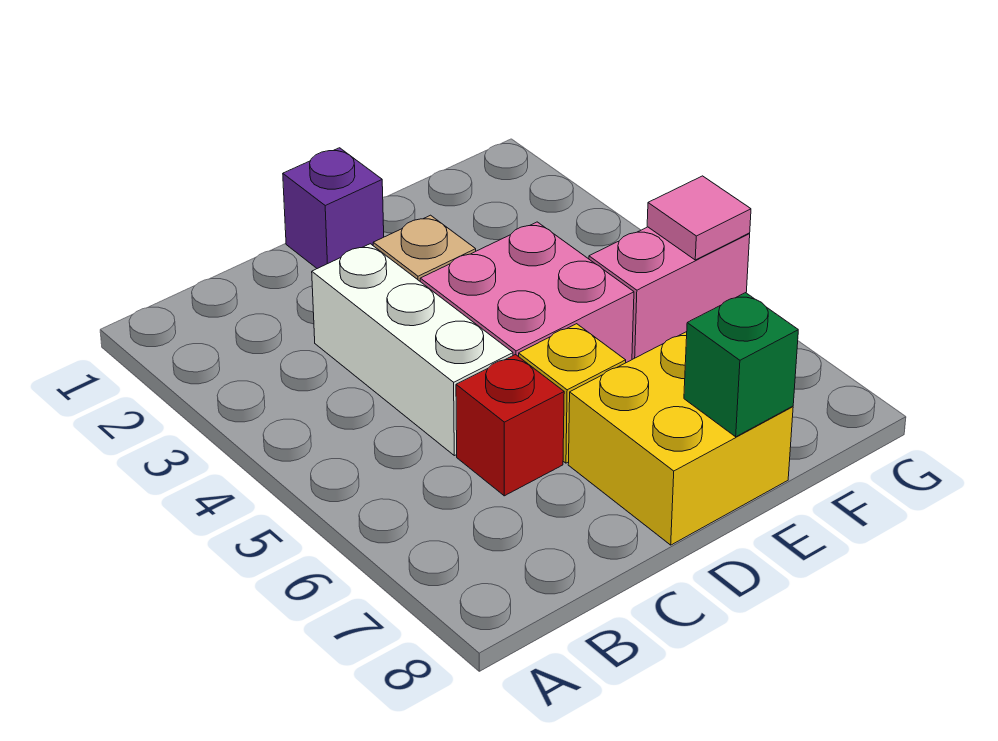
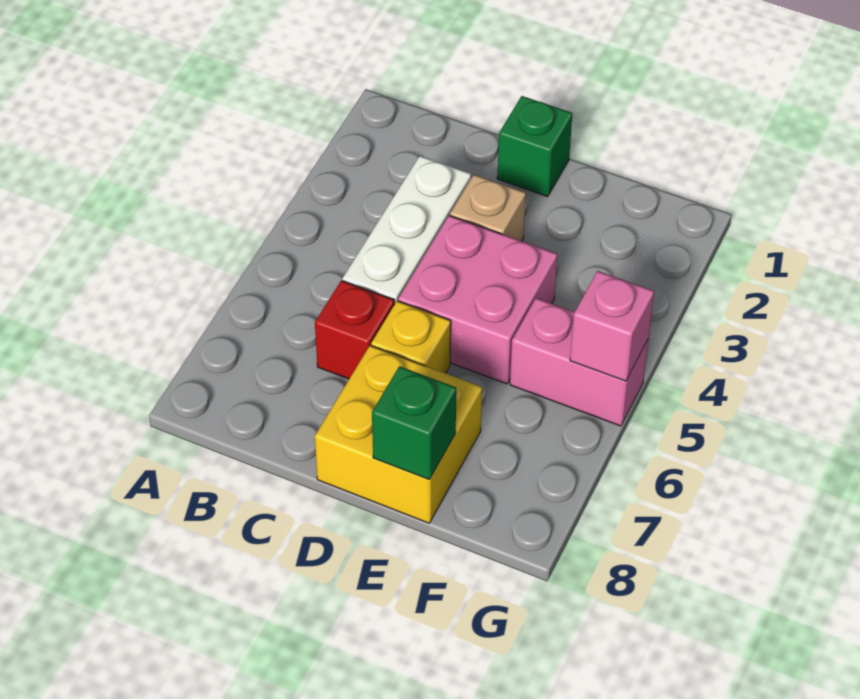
purple brick D1 level 1 -> green brick D1 level 1
pink tile G5 level 2 -> pink brick G5 level 2

